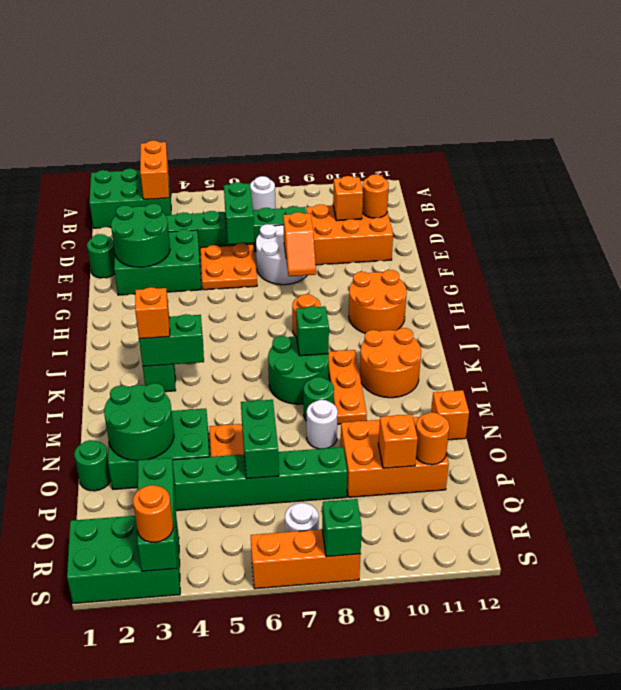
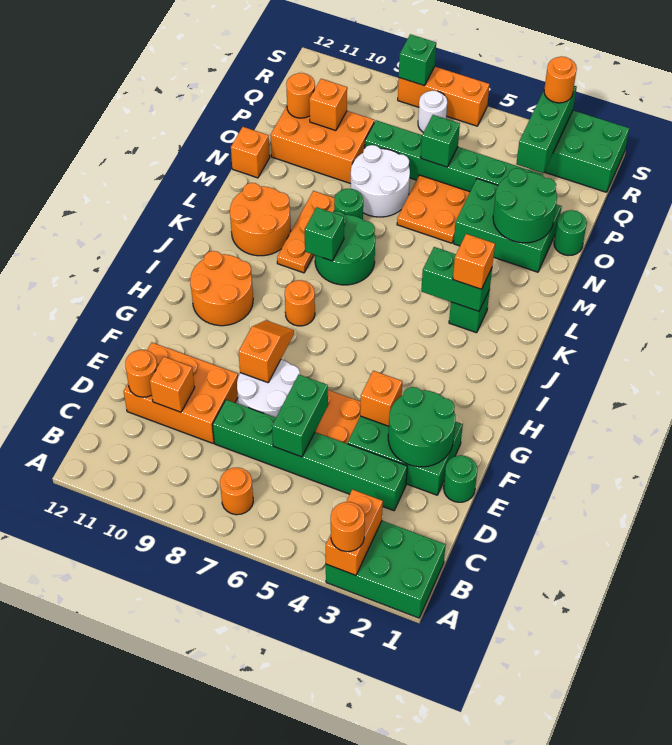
none -> orange round brick A3 level 3
white round brick B7 level 1 -> orange round brick B7 level 1
none -> orange brick F4 level 2
white round brick N8 level 1 -> white round brick N7:O8 level 1
green brick O6:P6 level 2 -> green brick P6 level 2

